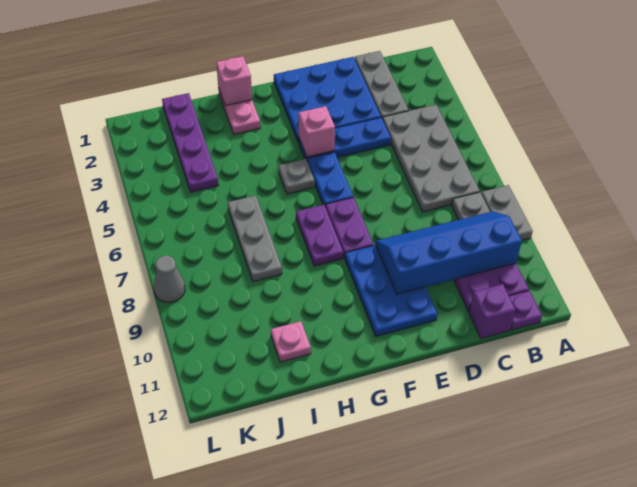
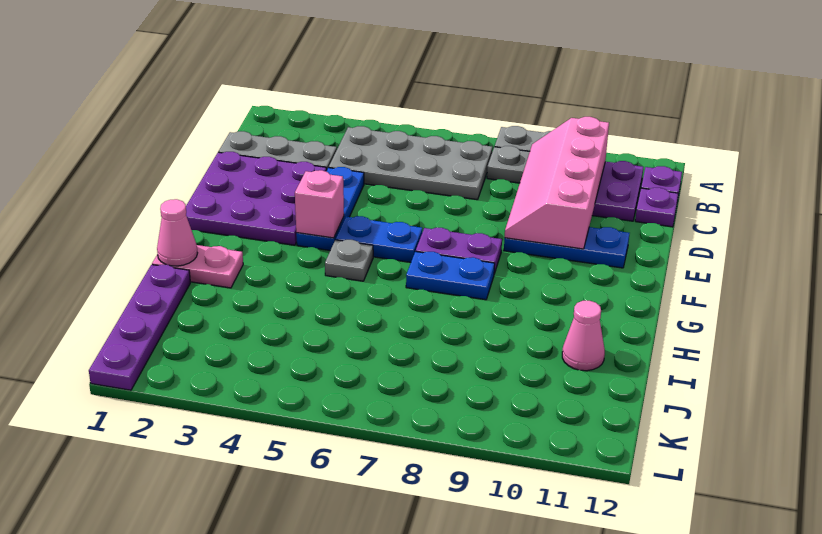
blue slope B9:E10 level 2 top 10 -> pink slope B9:E10 level 2 top 10
purple brick C12 level 1 -> purple plate C12 level 1
blue plate D1:F3 level 1 -> purple plate D1:F3 level 1
blue plate E9:F11 level 1 -> blue plate E9:E11 level 1
purple plate G7:G8 level 1 -> blue plate G7:G8 level 1
pink brick H1 level 2 -> pink cone H1 level 2
grey plate I6:I8 level 1 -> none
pink plate I11 level 1 -> pink cone I11 level 1
purple plate J1:J4 level 1 -> purple plate I1:L1 level 1
grey cone L8 level 1 -> none

